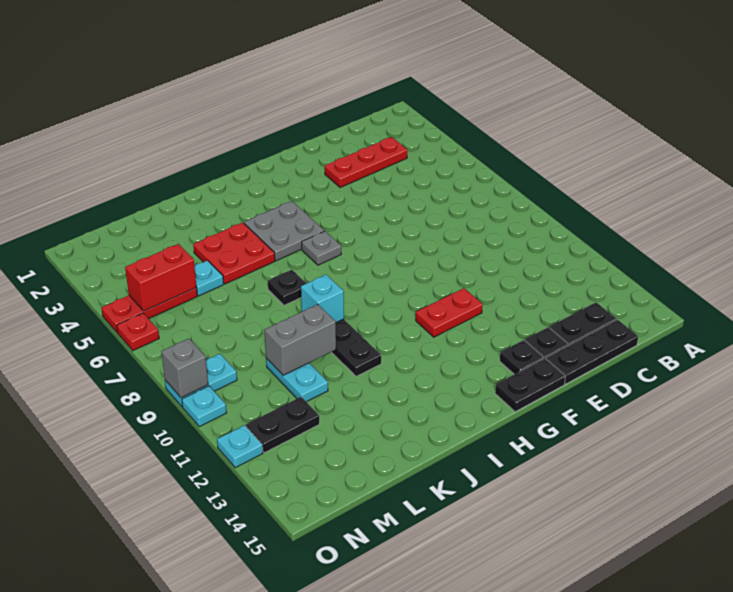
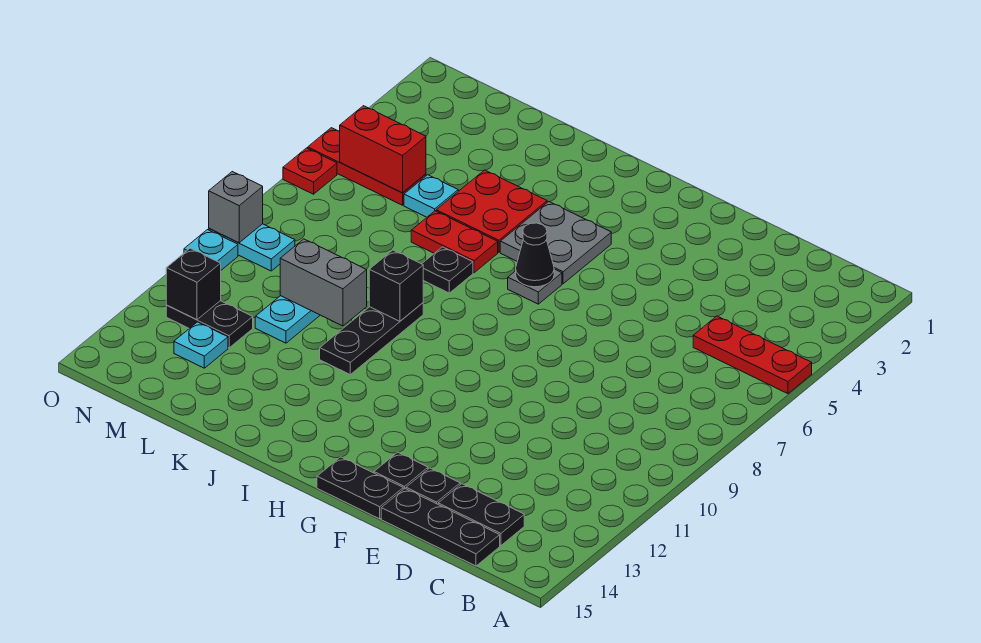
red plate C3:E3 level 1 -> red plate A5:C5 level 1
red plate F11:G11 level 1 -> red plate J6:K6 level 1
none -> black cone H6 level 2
cyan brick J9 level 2 -> black brick J9 level 2
none -> black brick N12 level 2
cyan plate O12 level 1 -> cyan plate M13 level 1

